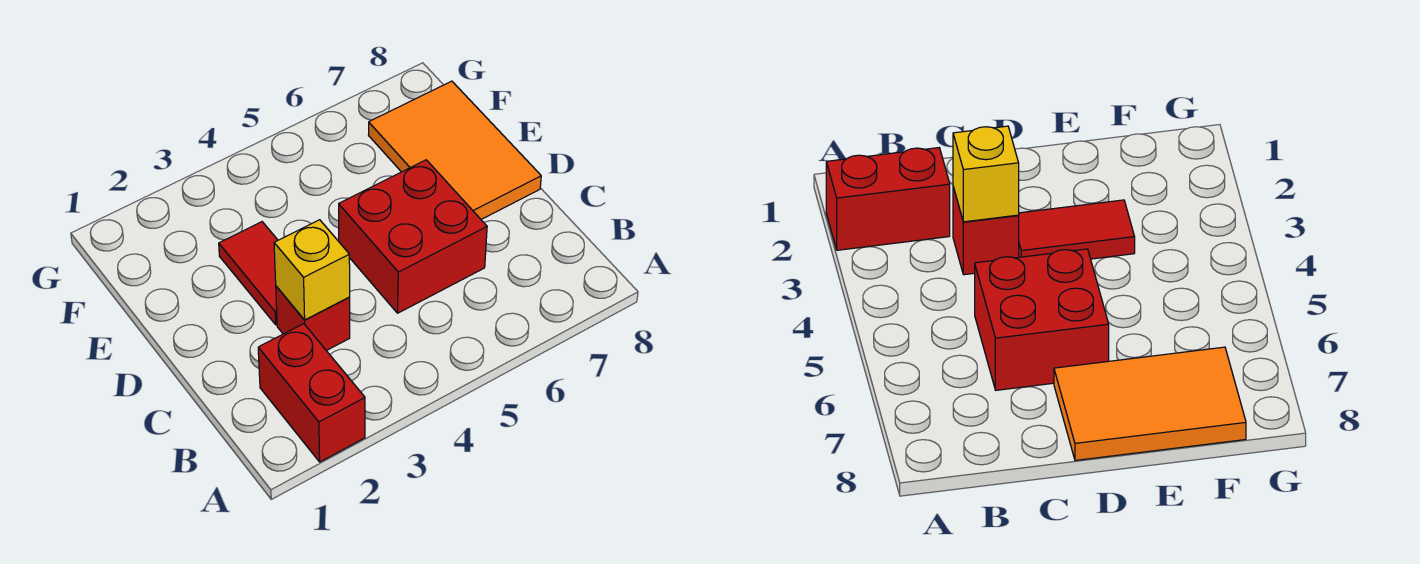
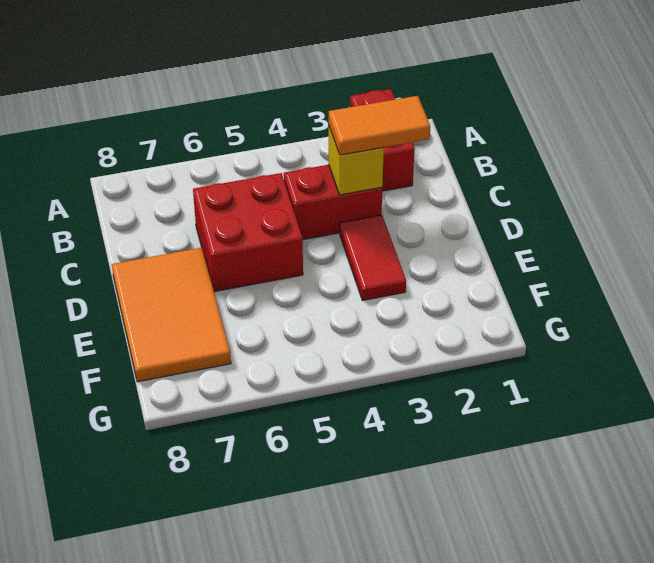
none -> orange tile C2:C3 level 3
red brick C3 level 1 -> red brick C3:C4 level 1

